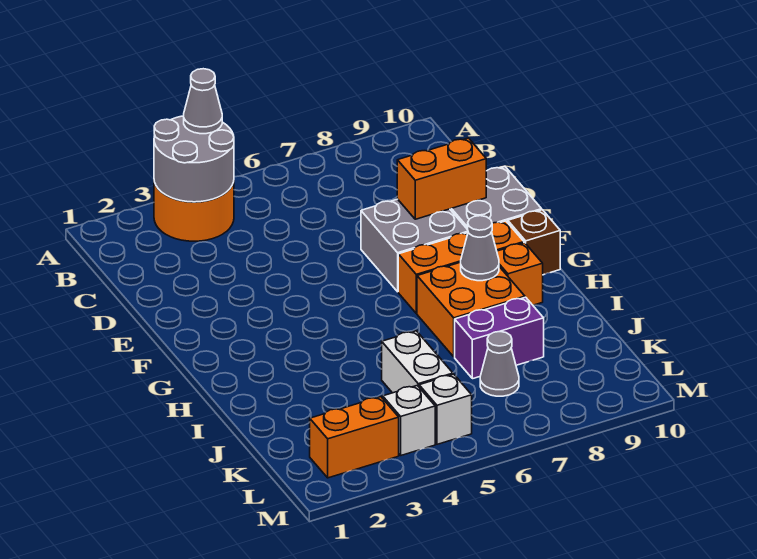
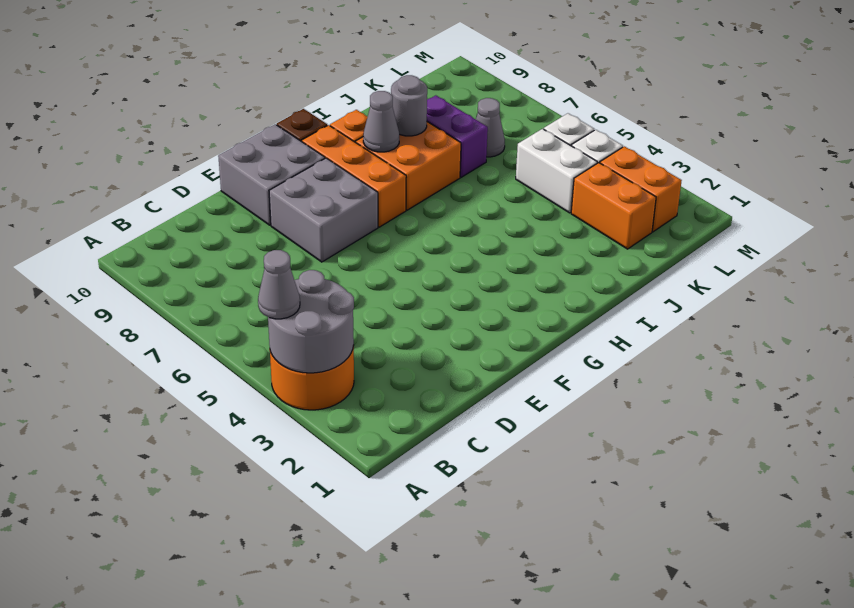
orange brick E8:E9 level 2 -> orange brick K2:K3 level 1
none -> grey round brick I8 level 2
white brick J5:K5 level 1 -> white brick K4:K5 level 1

